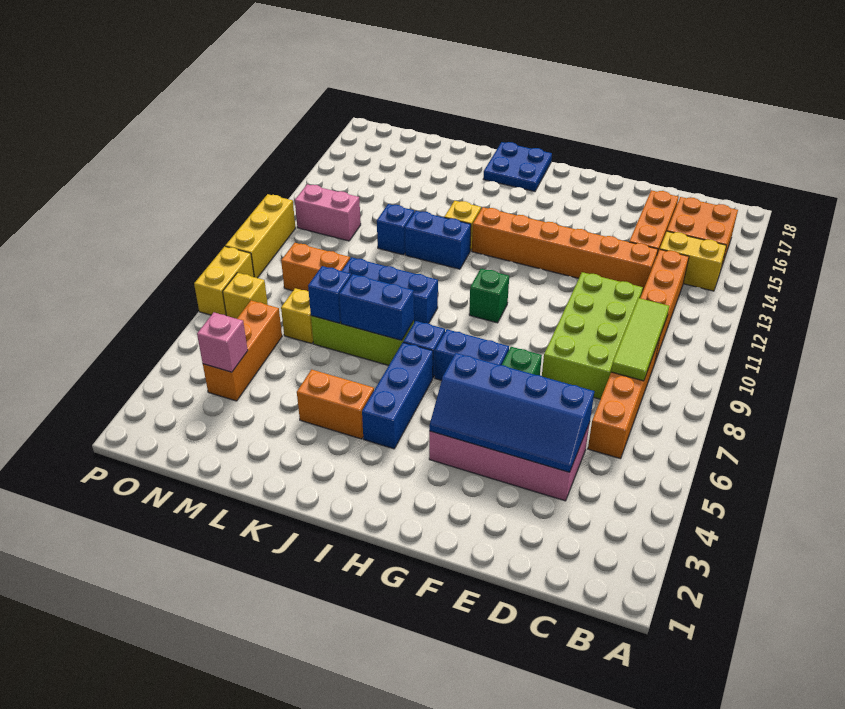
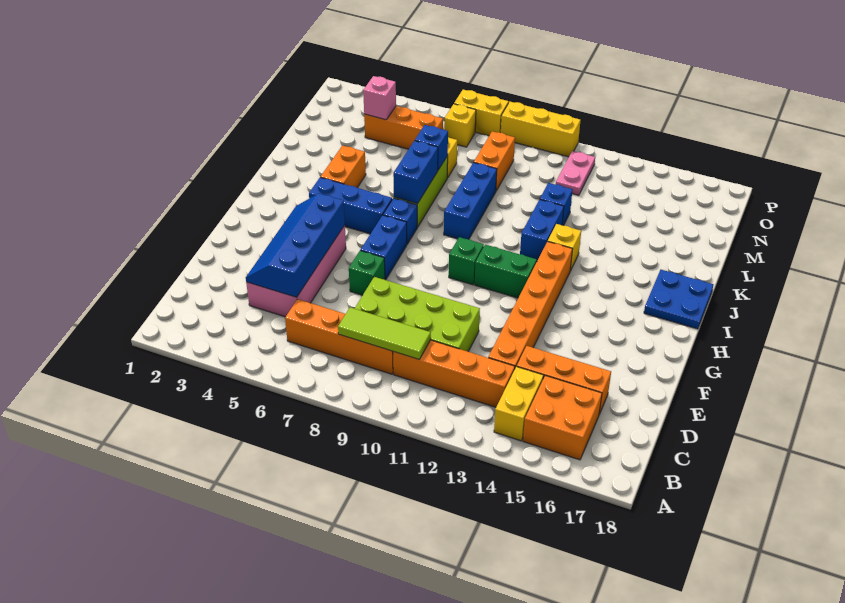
none -> green brick H11:H12 level 1
pink brick N12:O12 level 1 -> pink plate N12:O12 level 1

